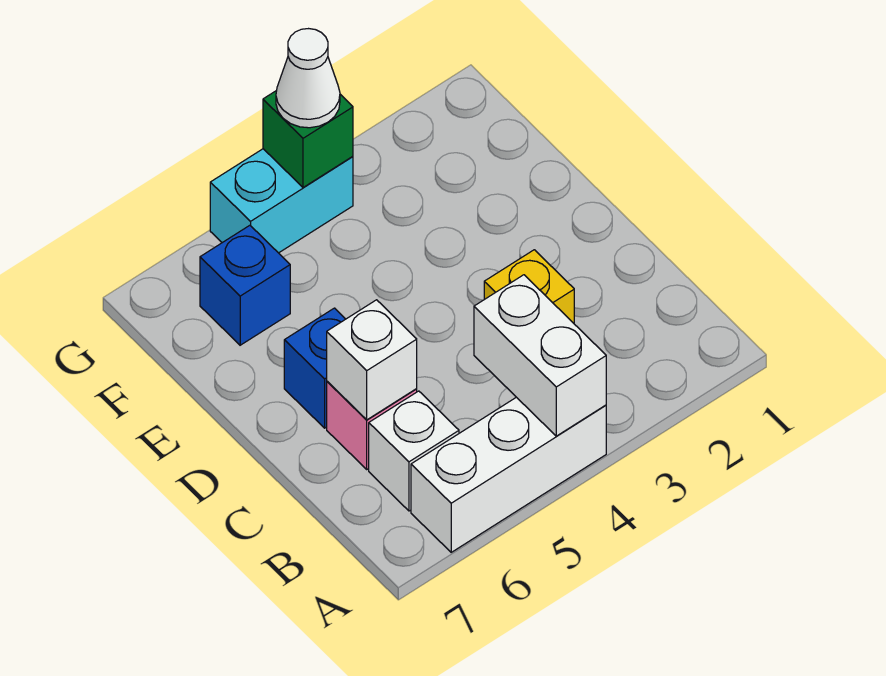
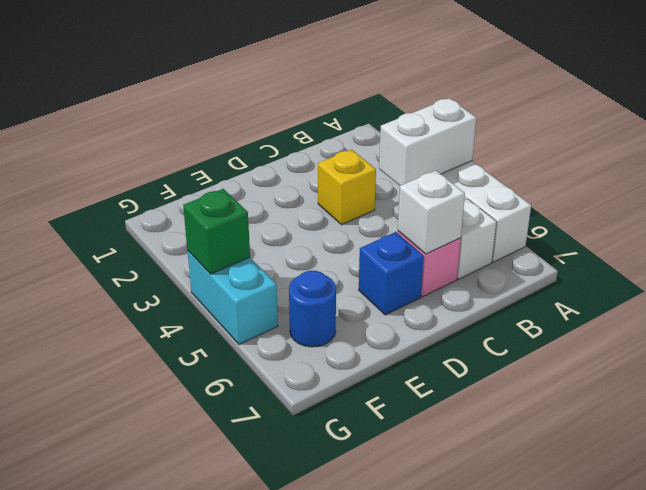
blue brick F6 level 1 -> blue round brick F6 level 1
white cone G4 level 3 -> none

